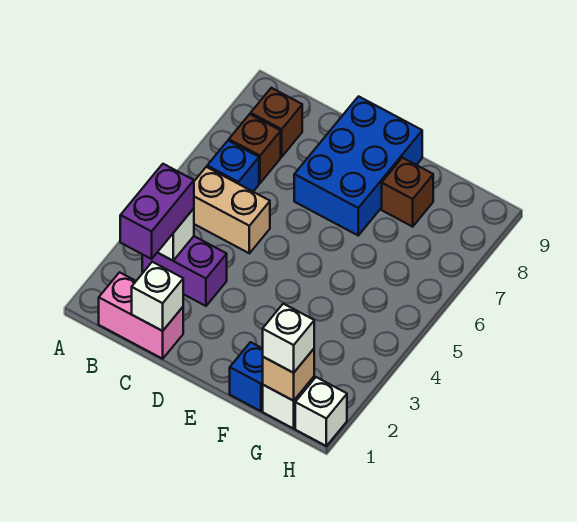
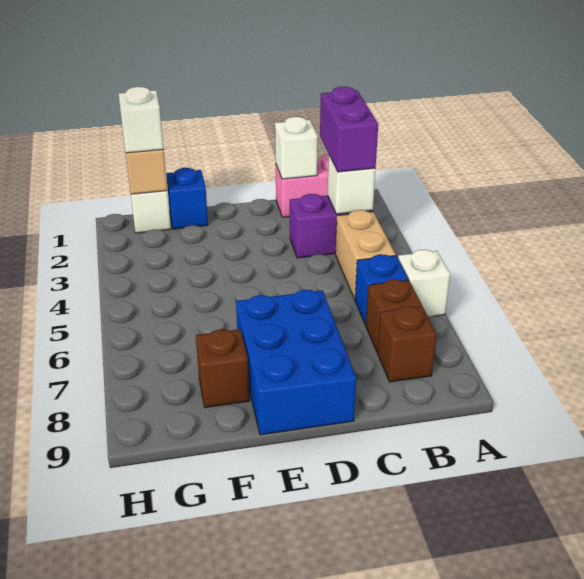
tan brick B5:C5 level 1 -> tan brick B4:B5 level 1
white brick H1 level 1 -> white brick A6 level 1

